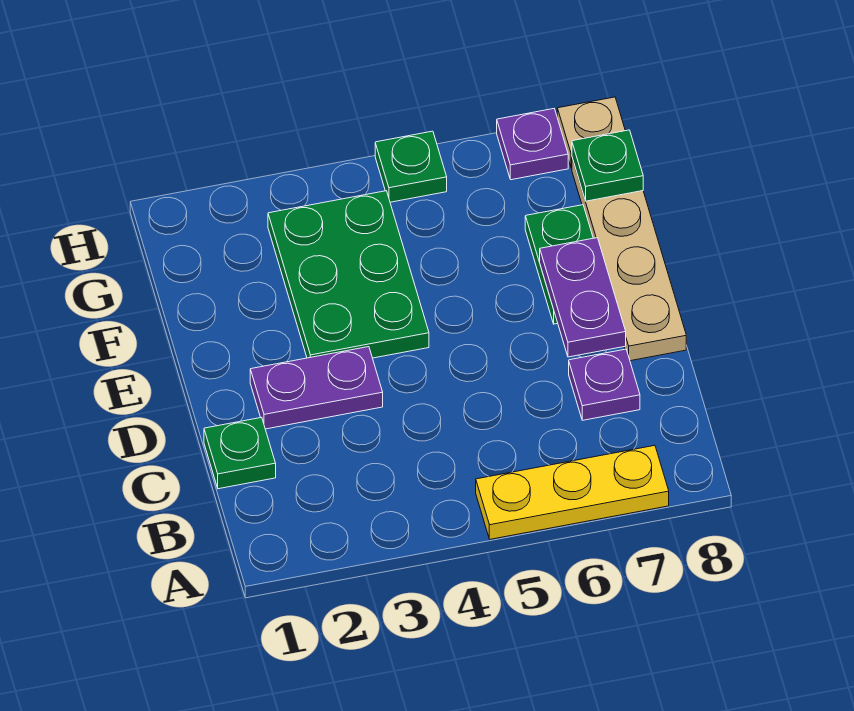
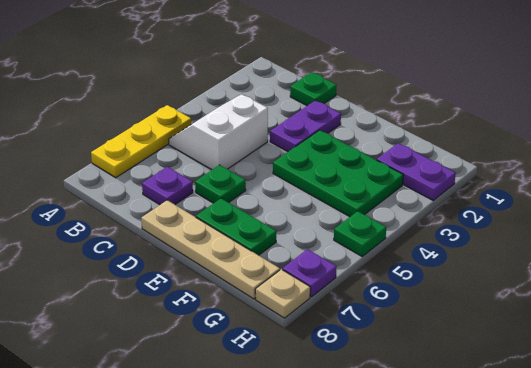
none -> white slope B4:C5 level 1 top C
purple plate D7:E7 level 2 -> purple plate G2:H2 level 1
green plate G8 level 2 -> green plate D6 level 1

